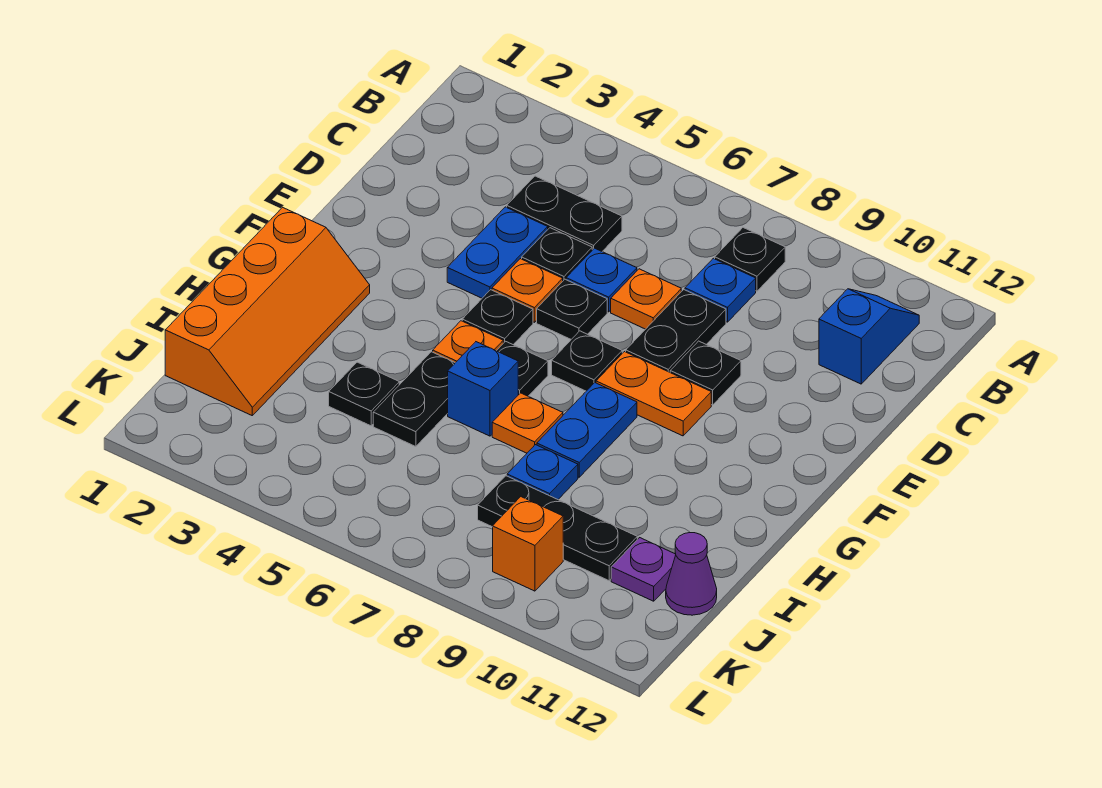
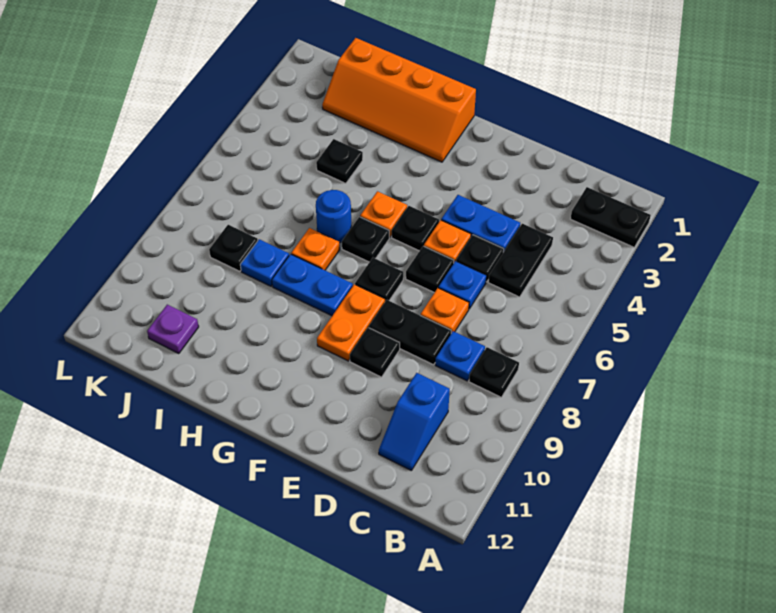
blue slope B11:C11 level 1 top C -> blue slope C10:C11 level 1 top 10
black plate H5:I5 level 1 -> black plate A2:B2 level 1
blue brick H6 level 1 -> blue round brick H6 level 1
black plate J8:J10 level 1 -> black plate J8 level 1
purple cone J12 level 1 -> none
orange brick K9 level 1 -> none

